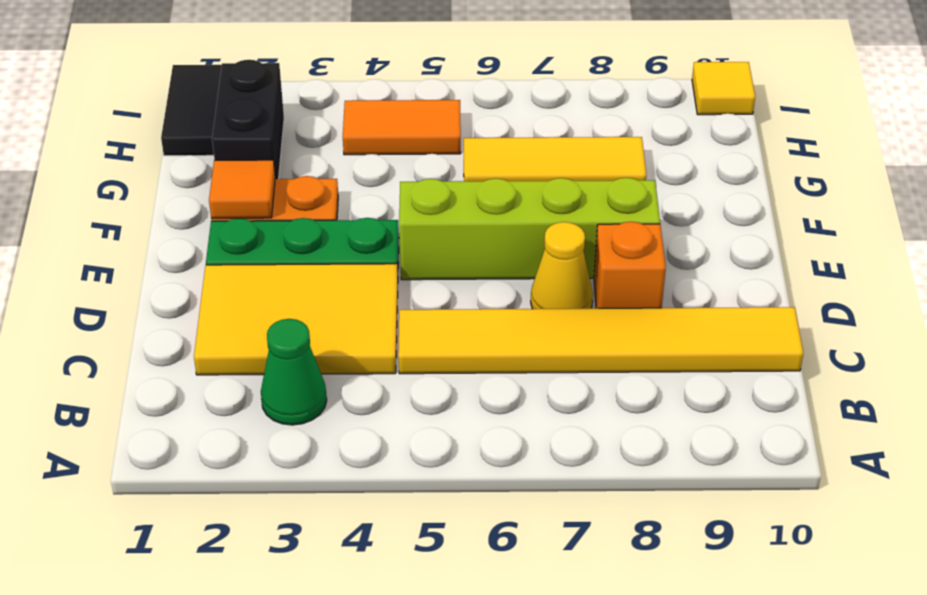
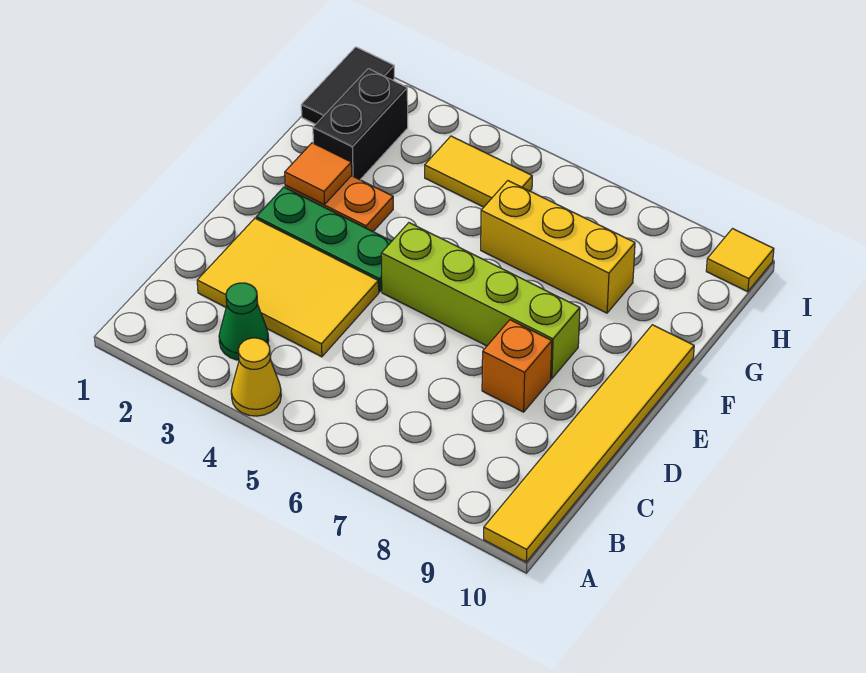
yellow tile C5:C10 level 1 -> yellow tile A10:F10 level 1
yellow cone D7 level 1 -> yellow cone A4 level 1
yellow tile G6:G8 level 1 -> yellow brick G6:G8 level 1
orange tile H4:H5 level 1 -> yellow tile H4:H5 level 1

